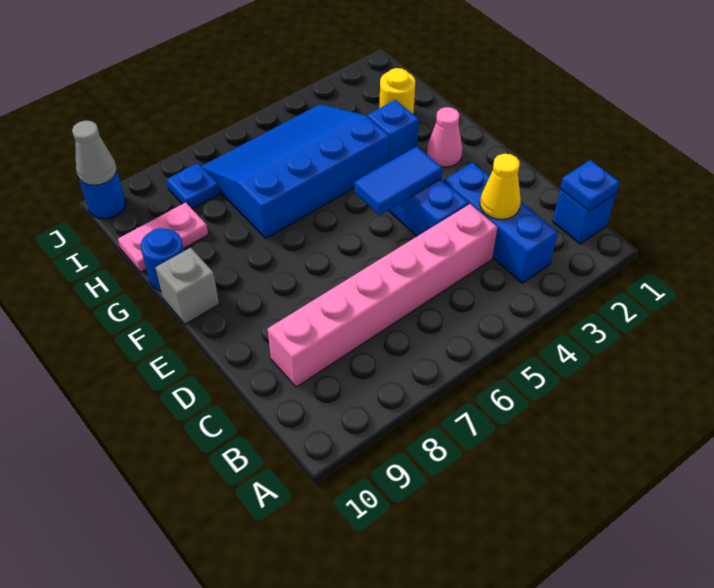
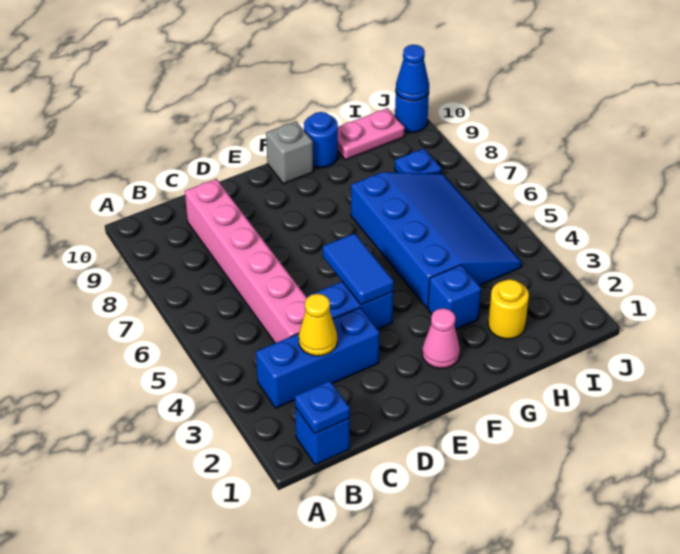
pink plate H9:H10 level 1 -> pink plate H10:I10 level 1
grey cone J10 level 2 -> blue cone J10 level 2

